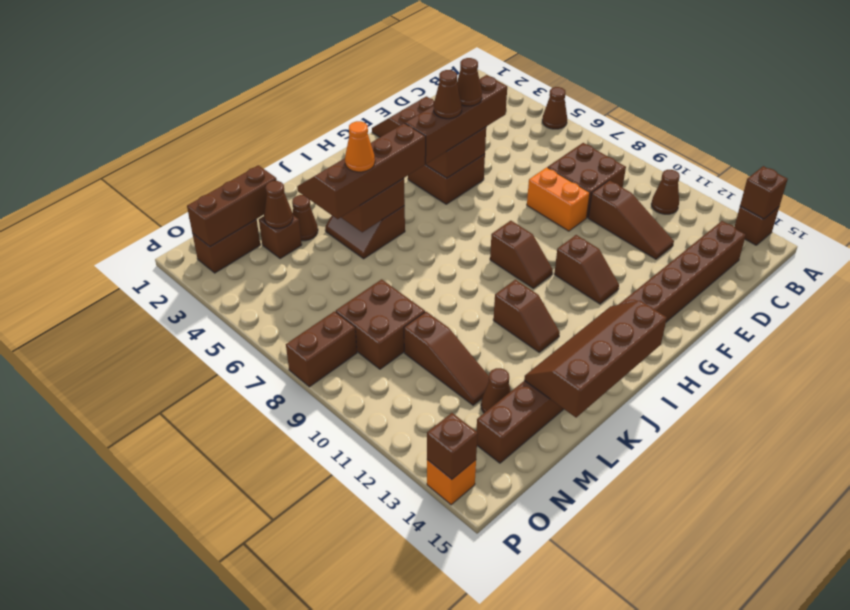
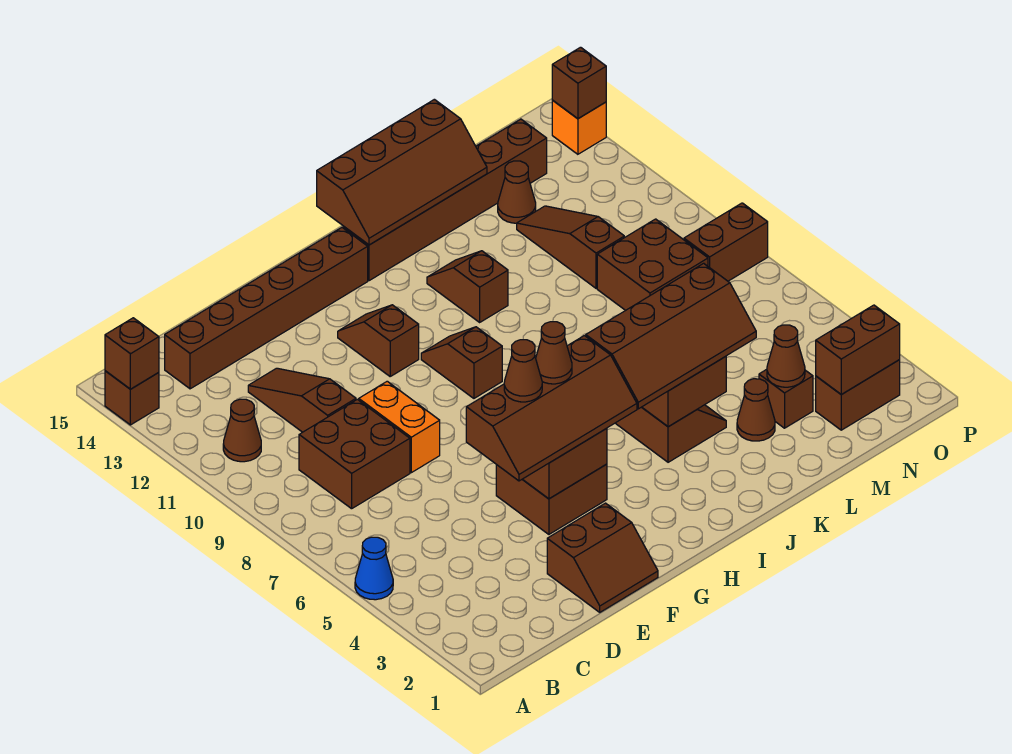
brown cone A5 level 1 -> blue cone A5 level 1
orange cone K5 level 4 -> none
brown brick M2:O2 level 2 -> brown brick N2:O2 level 2

